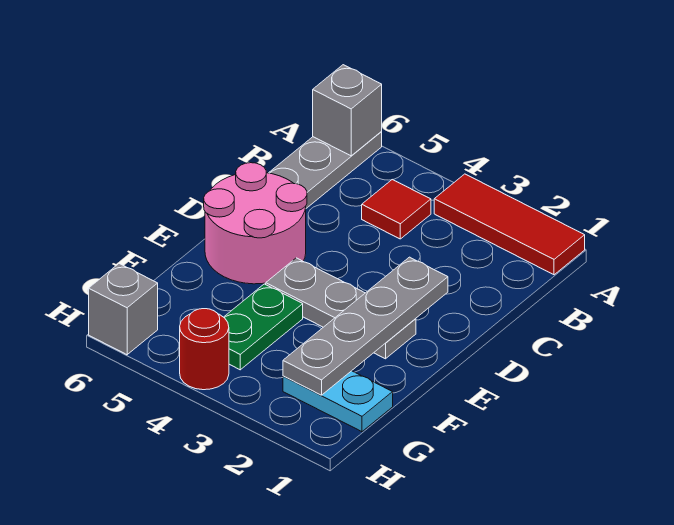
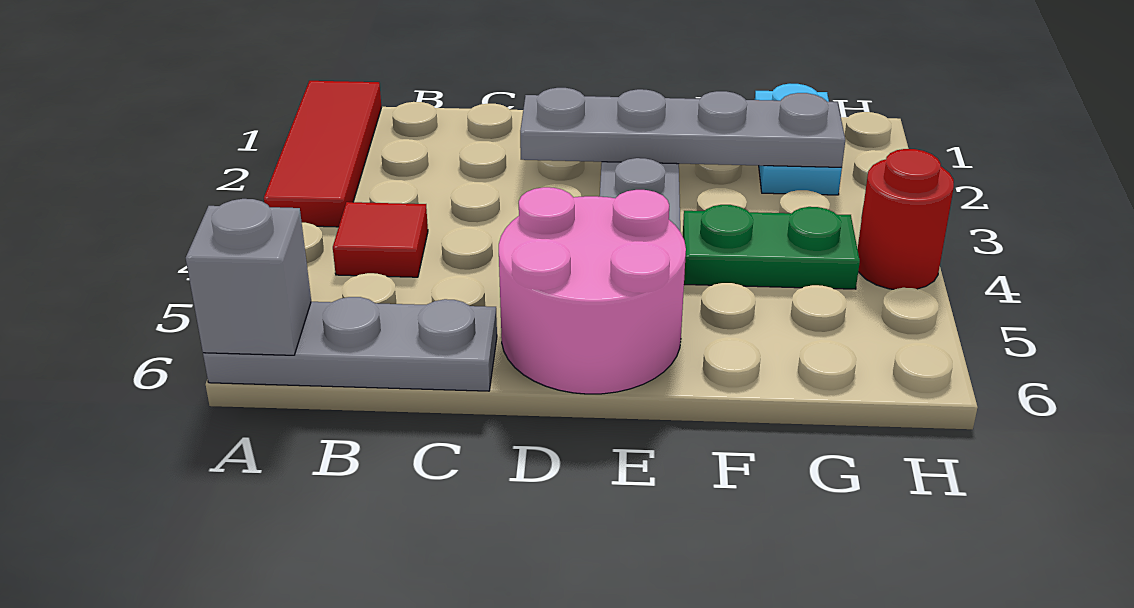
grey brick H6 level 1 -> none

